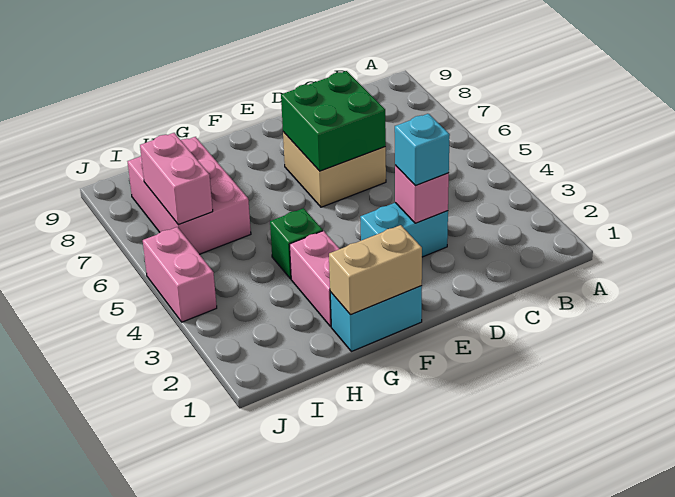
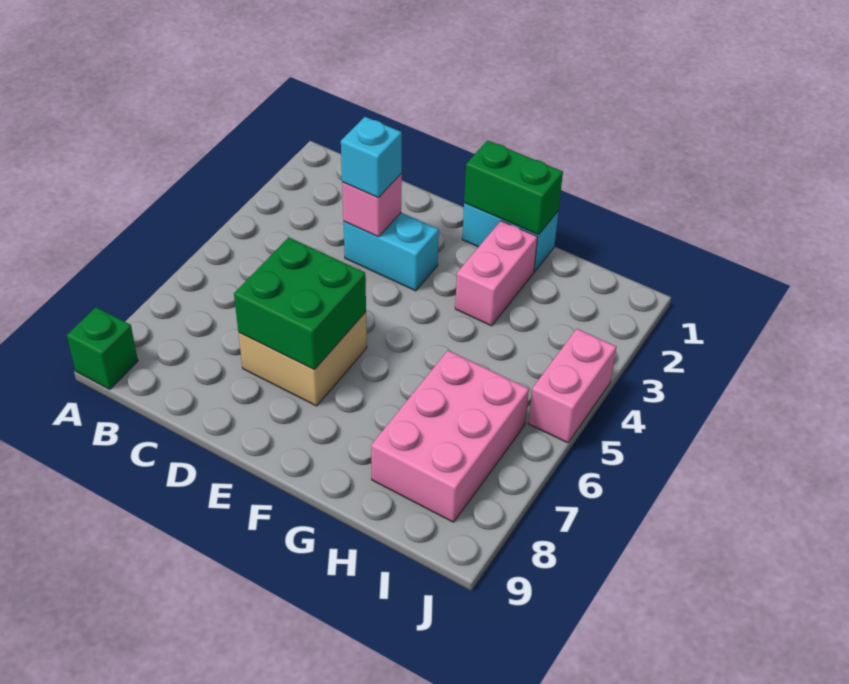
tan brick F1:G1 level 2 -> green brick F1:G1 level 2
green brick G4 level 1 -> green brick A9 level 1
pink brick I6:I7 level 2 -> none

